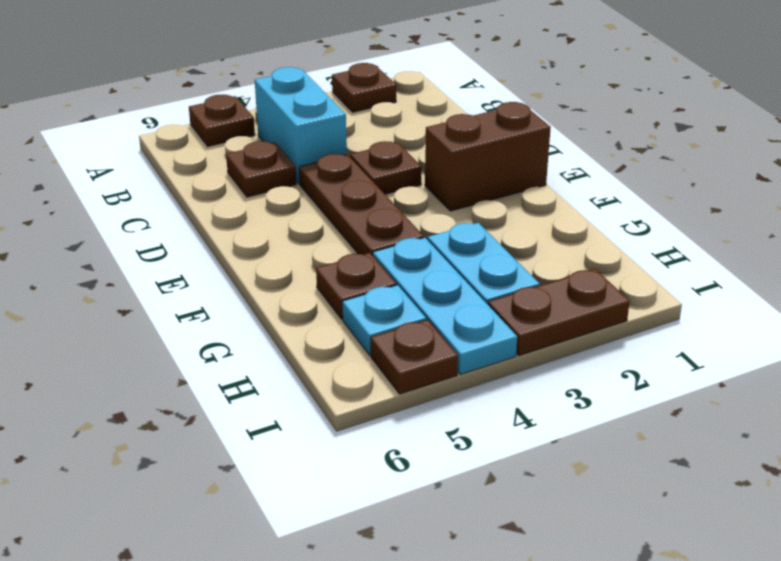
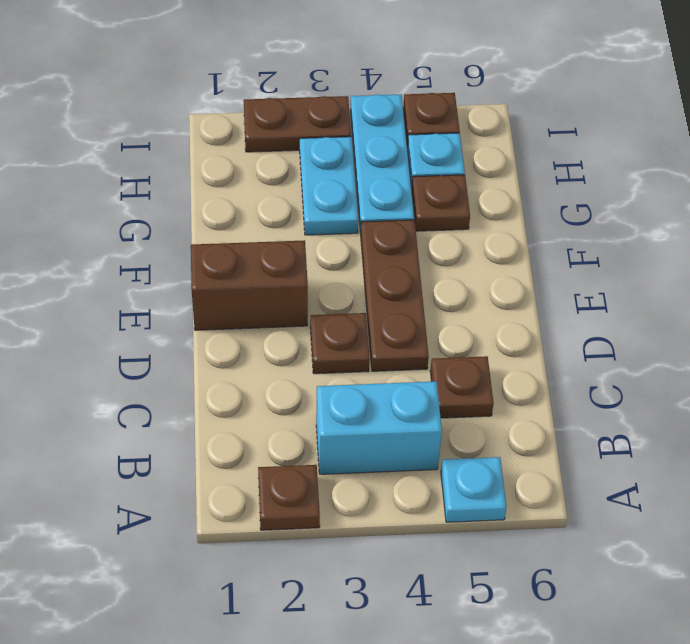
brown plate A5 level 1 -> cyan plate A5 level 1
cyan brick B4:C4 level 1 -> cyan brick B3:B4 level 1

